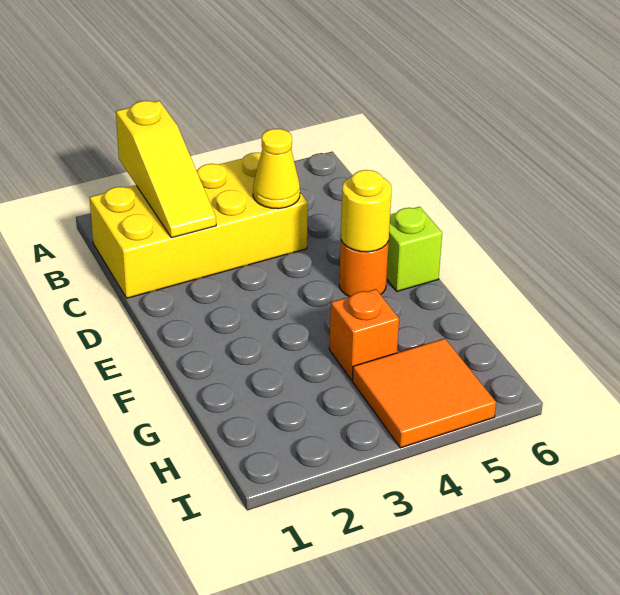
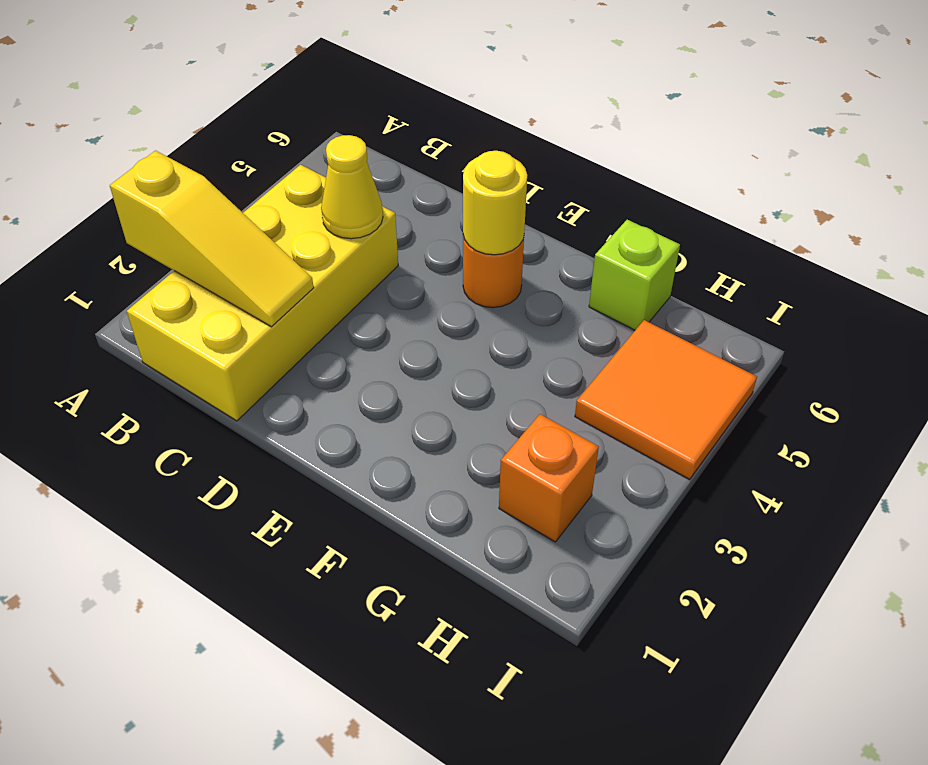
lime brick E6 level 1 -> lime brick G6 level 1
orange brick G4 level 1 -> orange brick H2 level 1

